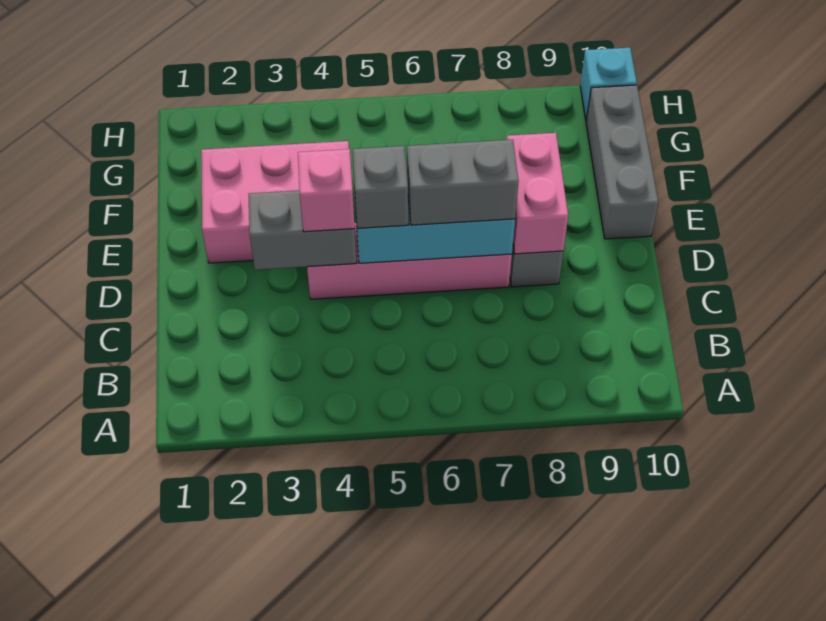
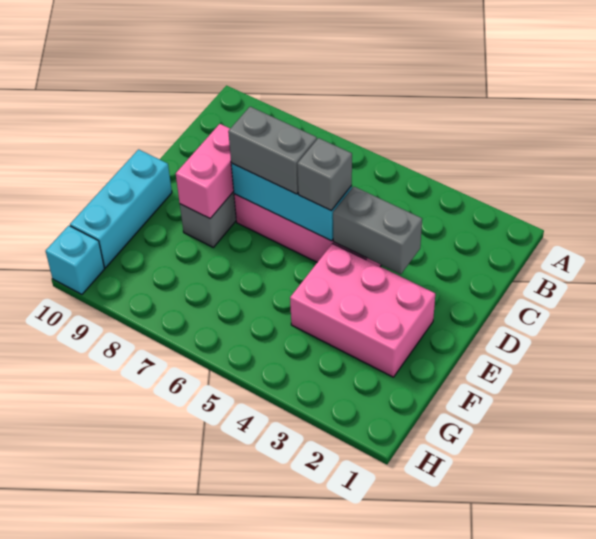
pink brick D4 level 3 -> none
grey brick E10:G10 level 1 -> cyan brick E10:G10 level 1

